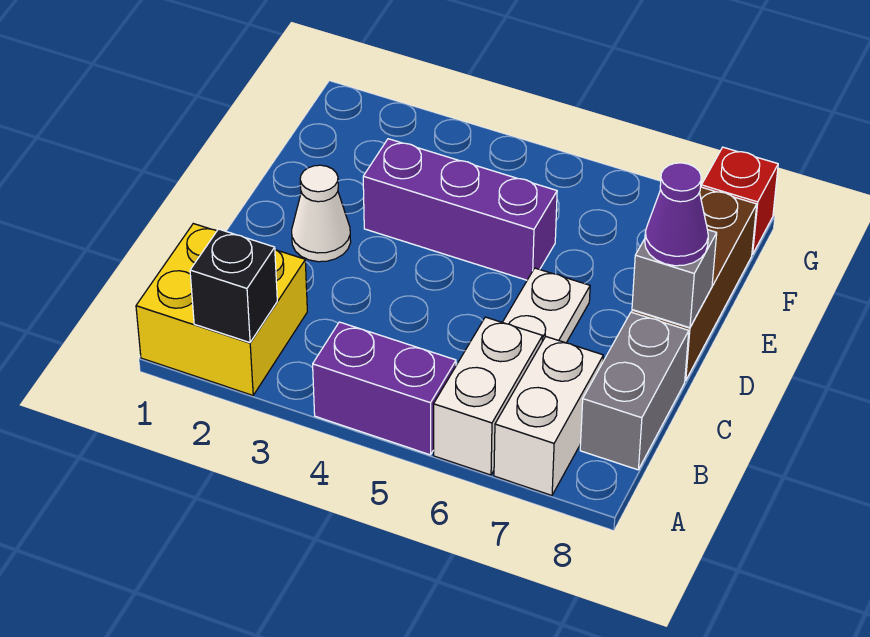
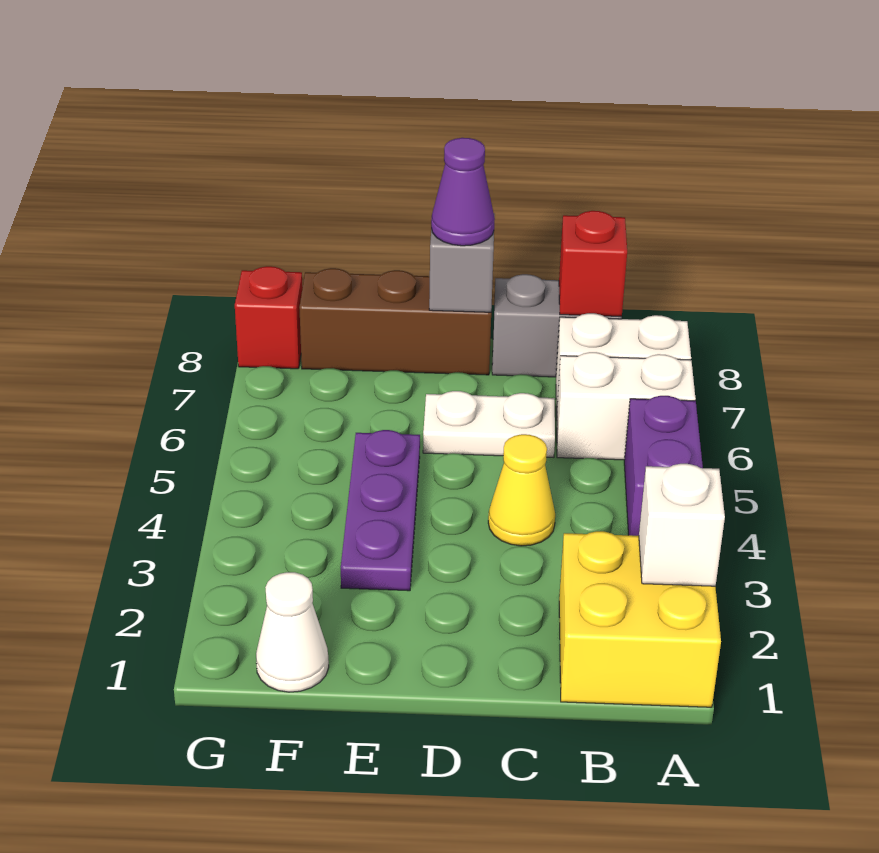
black brick A2 level 2 -> white brick A2 level 2
none -> red brick B8 level 2
none -> yellow cone C4 level 1
white cone D2 level 1 -> white cone F1 level 1
purple brick E3:E5 level 1 -> purple plate E3:E5 level 1

